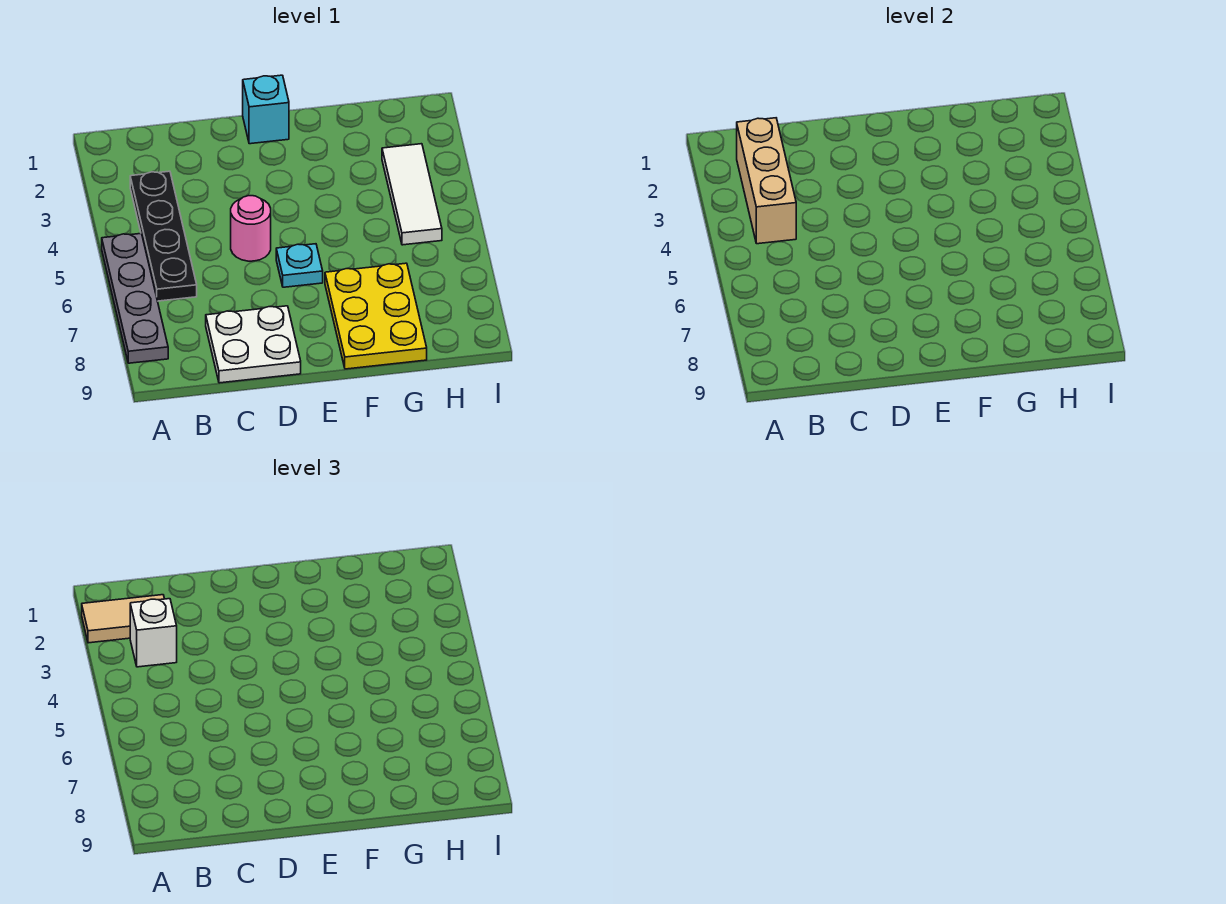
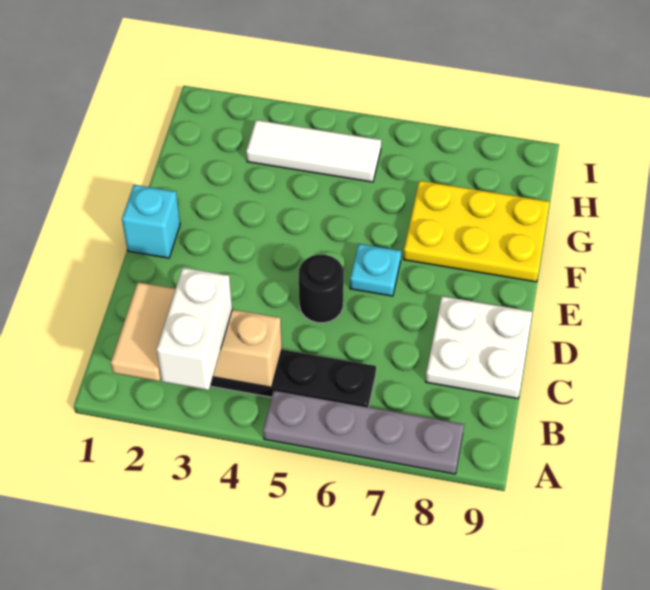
white brick B3 level 3 -> white brick A3:B3 level 3
pink round brick D5 level 1 -> black round brick D5 level 1

